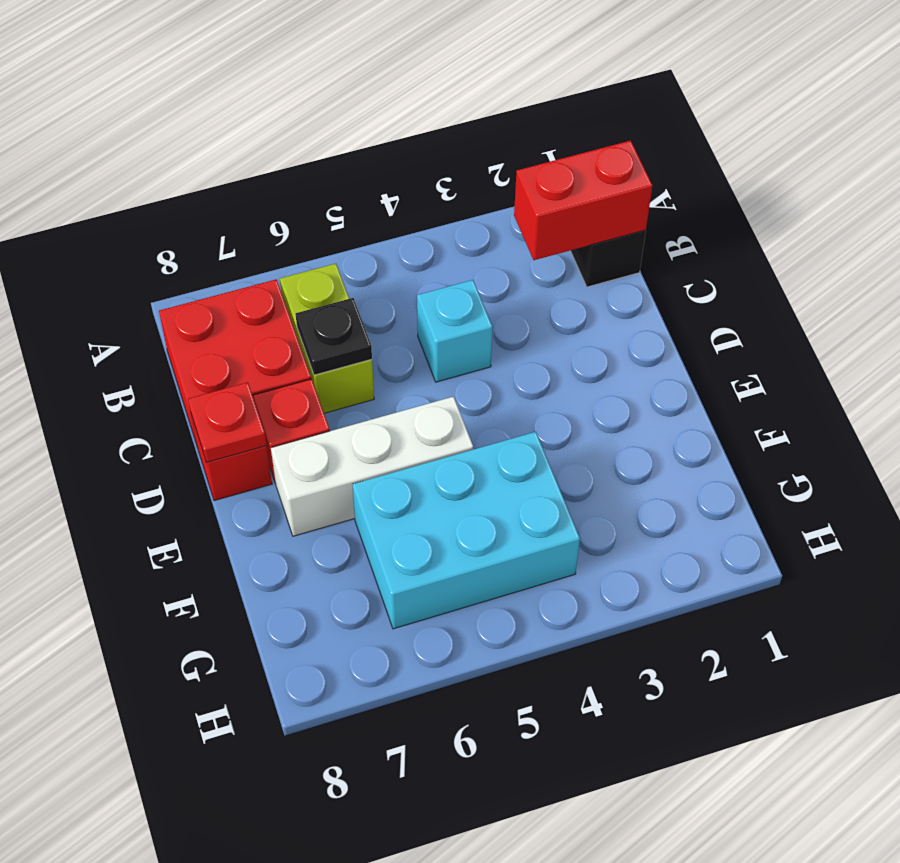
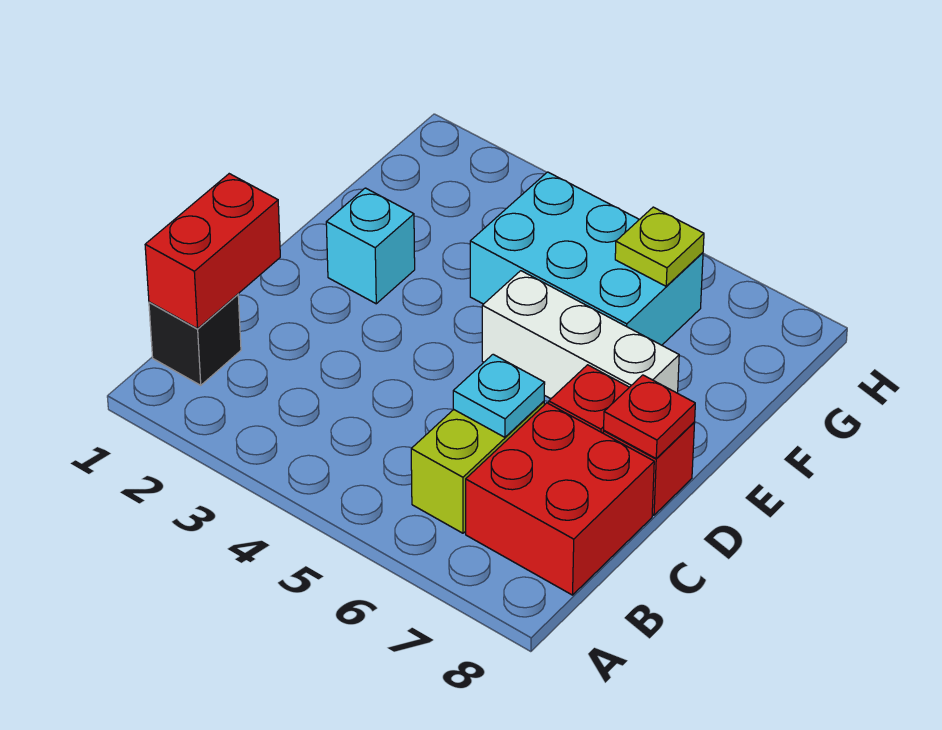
red brick B1:B2 level 2 -> red brick B1:C1 level 2
cyan brick C4 level 1 -> cyan brick E2 level 1
black plate C6 level 2 -> cyan plate C6 level 2
none -> lime plate G6 level 2

